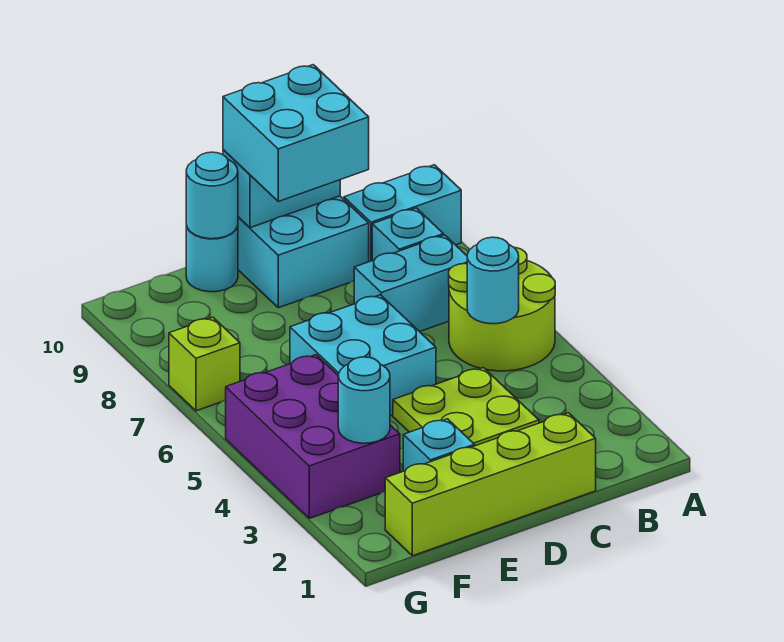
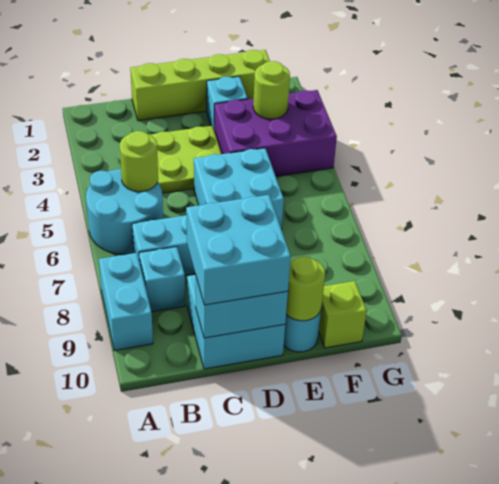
lime round brick A5:B6 level 1 -> cyan round brick A5:B6 level 1
cyan brick A9:B9 level 1 -> cyan brick A8:A9 level 1
cyan round brick B5 level 2 -> lime round brick B5 level 2
cyan round brick E10 level 2 -> lime round brick E10 level 2
purple brick F3:G5 level 1 -> purple brick E3:G4 level 1
cyan round brick F3 level 2 -> lime round brick F3 level 2
lime brick G7 level 1 -> lime brick F10 level 1

